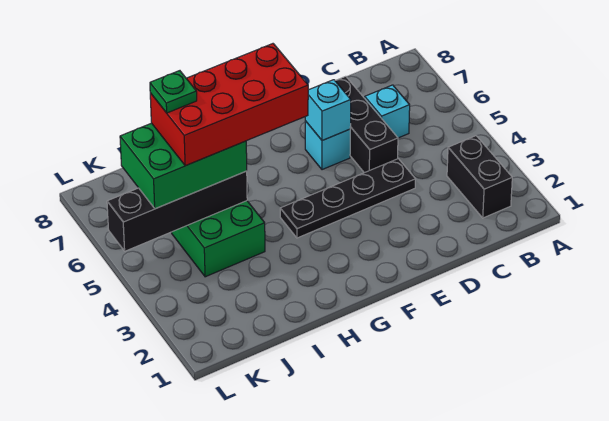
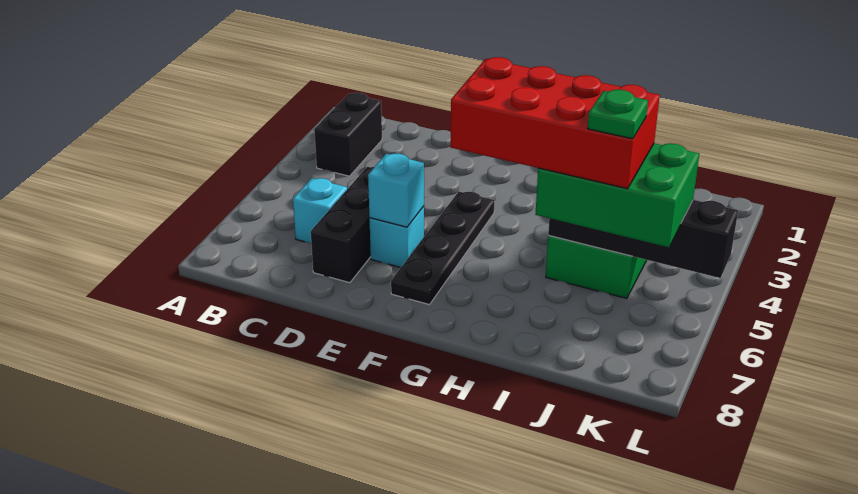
black plate D4:G4 level 1 -> black plate F4:F7 level 1

